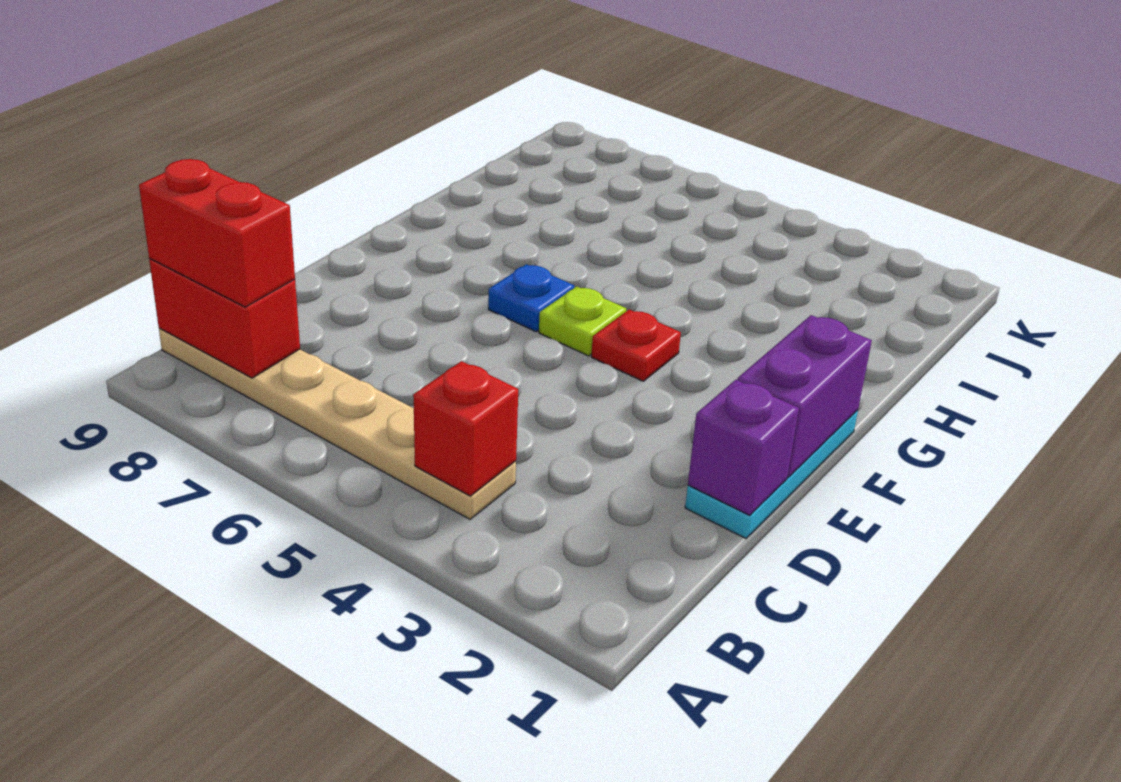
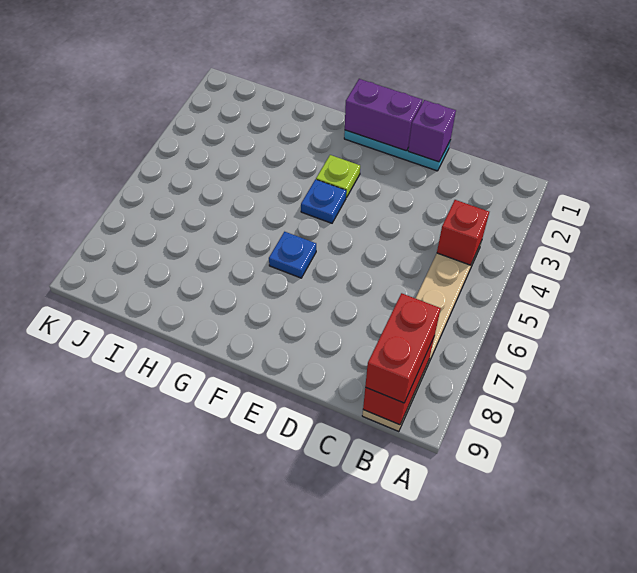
red plate F4 level 1 -> blue plate F4 level 1
lime plate F5 level 1 -> lime plate F3 level 1

